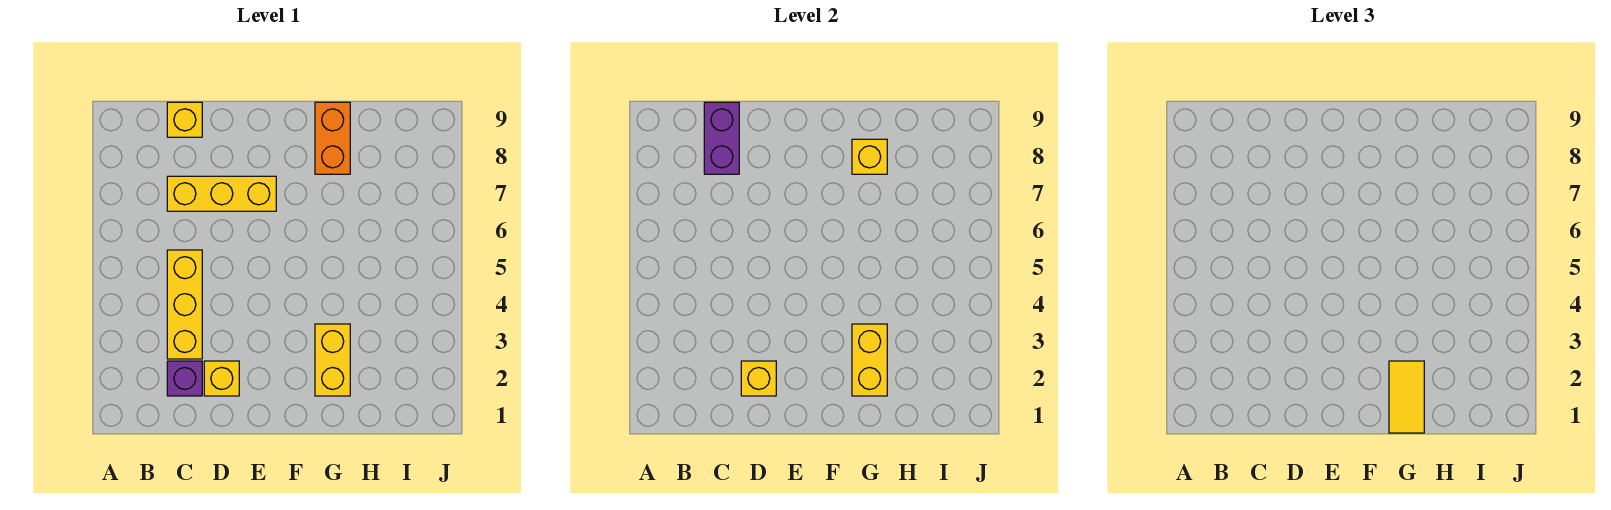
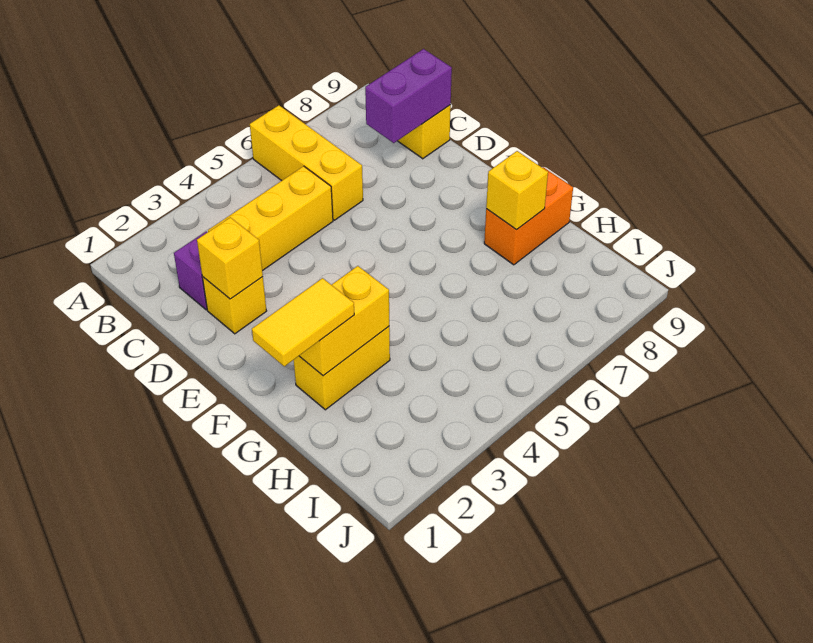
yellow brick C7:E7 level 1 -> yellow brick A6:C6 level 1

